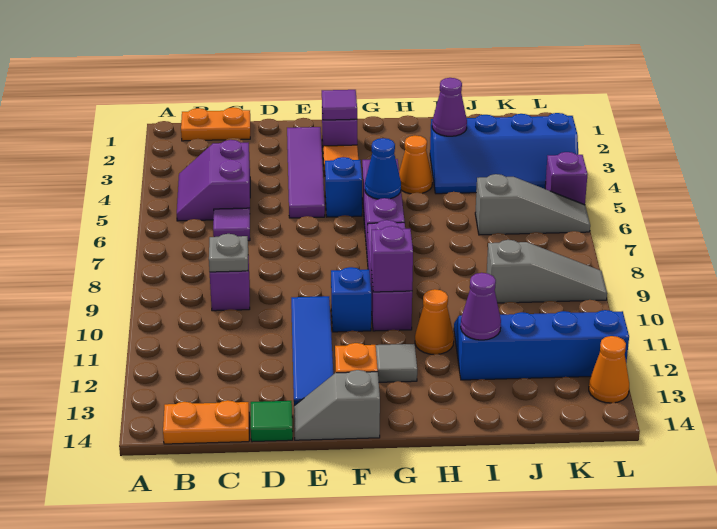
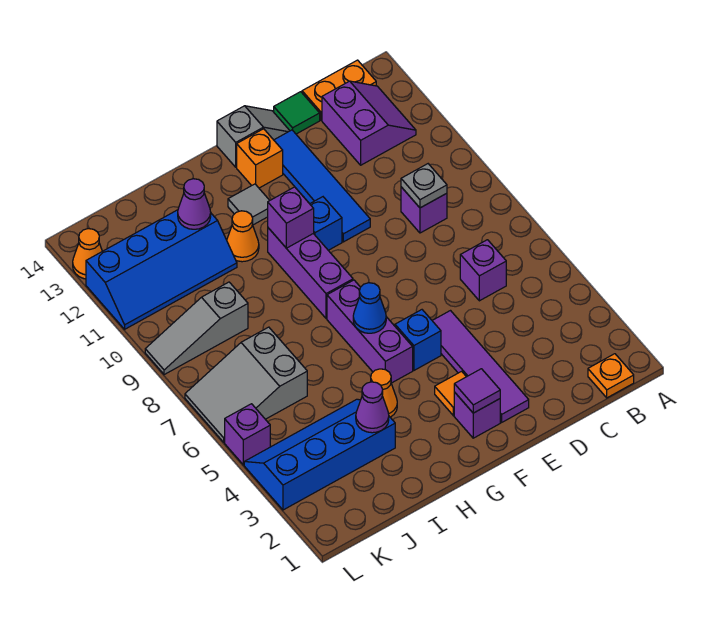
orange plate B1:C1 level 1 -> orange plate B1 level 1
purple slope B4:C5 level 1 top C -> purple slope B12:C13 level 1 top C
purple tile C6 level 1 -> purple brick C6 level 1
grey slope J6:L6 level 1 top J -> grey slope J6:L7 level 1 top J

